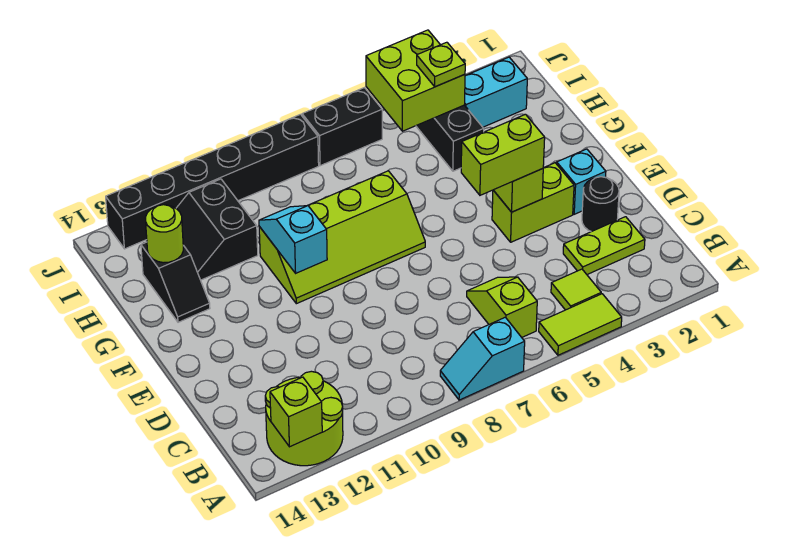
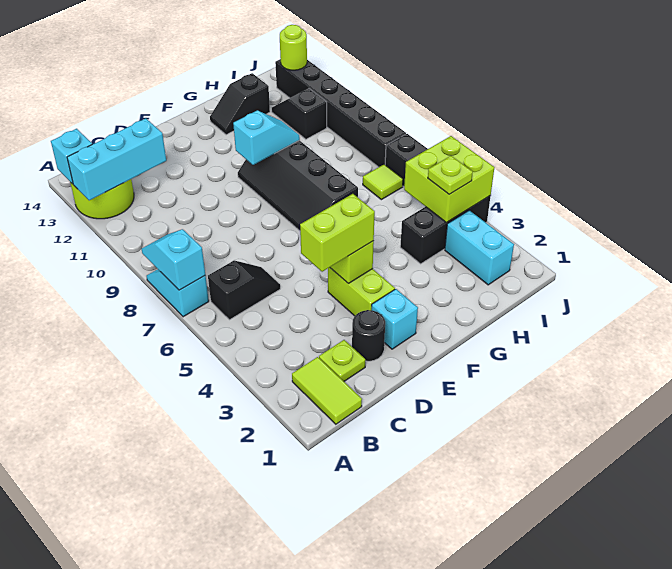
lime tile A4:A5 level 1 -> lime tile B1:B2 level 1
none -> cyan slope A7:A8 level 2 top 7
none -> cyan brick A12:C12 level 2
lime brick A13 level 2 -> cyan brick A13 level 2
lime tile B4 level 1 -> lime tile I7 level 1
lime slope B6:C6 level 1 top B -> black slope B6:C6 level 1 top B
lime plate C2:C3 level 1 -> lime plate C2 level 1
lime brick E4:E5 level 3 -> lime brick D4:E4 level 3
lime slope F7:G10 level 1 top G -> black slope F7:G10 level 1 top G
black slope H11:I12 level 1 top 11 -> black slope I11:I12 level 1 top 11
lime round brick H13 level 2 -> lime round brick J13 level 2

